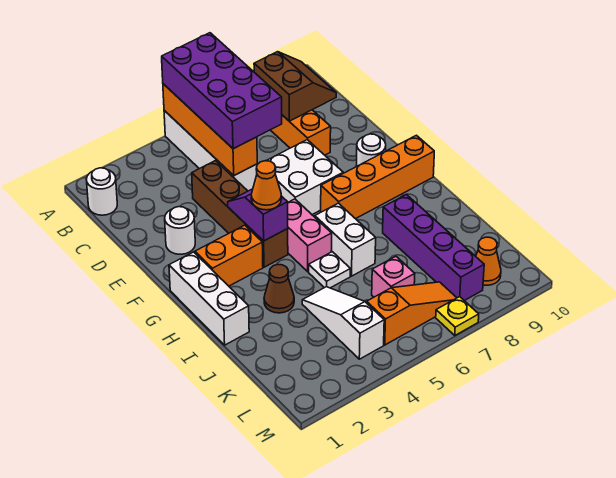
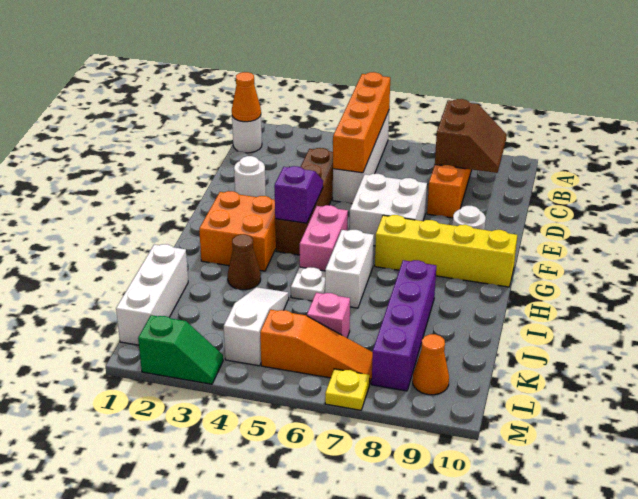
purple brick A5:D6 level 3 -> none
white brick G1:I1 level 1 -> white brick J1:L1 level 1
orange brick G2:G3 level 1 -> orange brick G2:H3 level 1
orange cone G4 level 3 -> orange cone B1 level 2
orange brick G7:G10 level 1 -> yellow brick G7:G10 level 1
none -> green slope M2:M3 level 1 top 2

